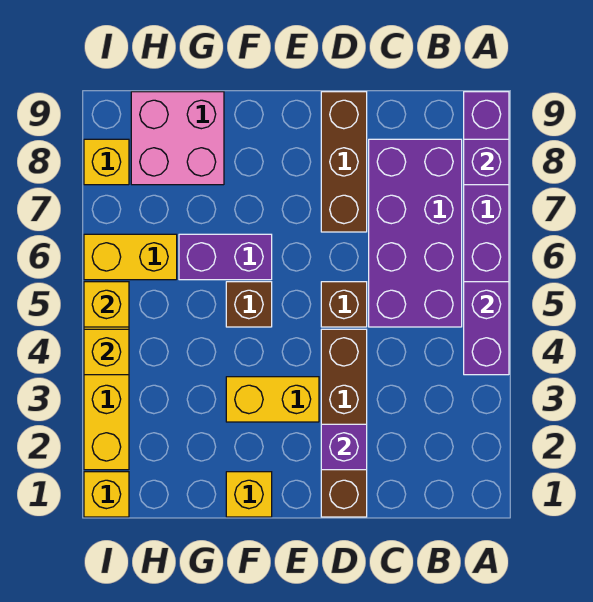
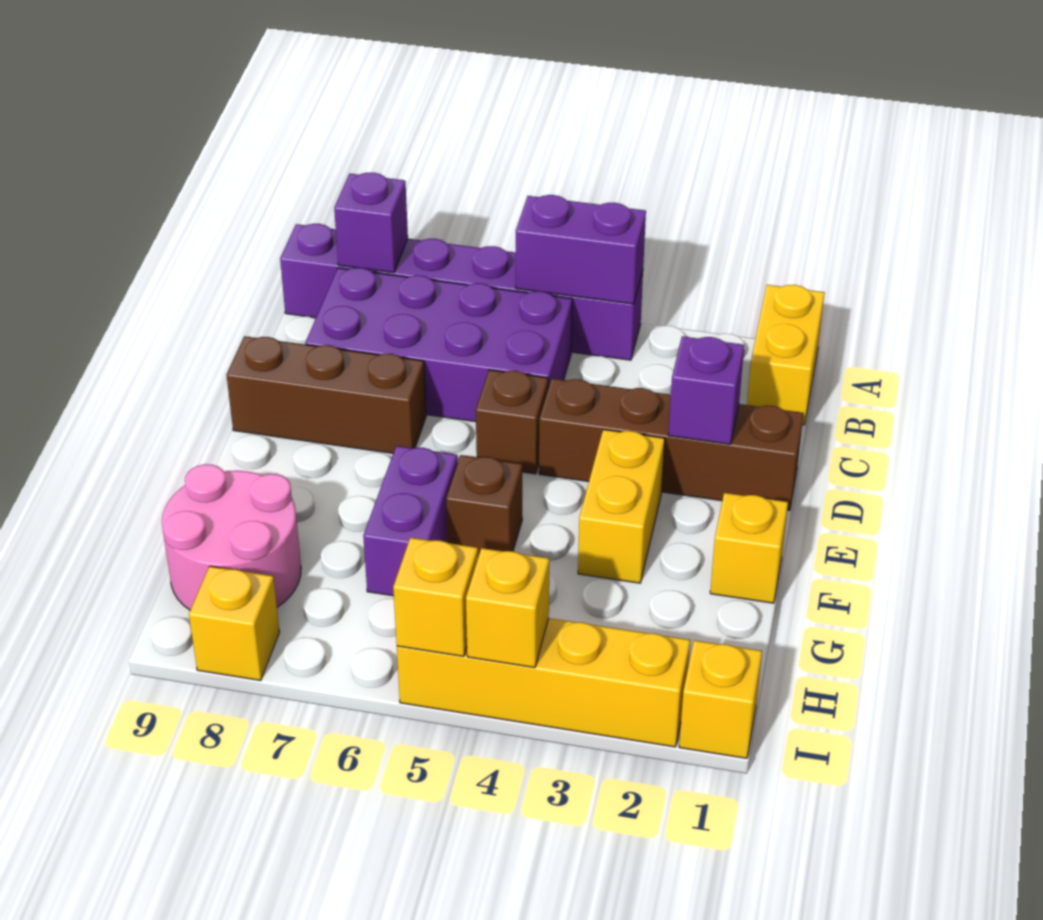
pink brick G8:H9 level 1 -> pink round brick G8:H9 level 1
yellow brick H6:I6 level 1 -> yellow brick A1:B1 level 1

